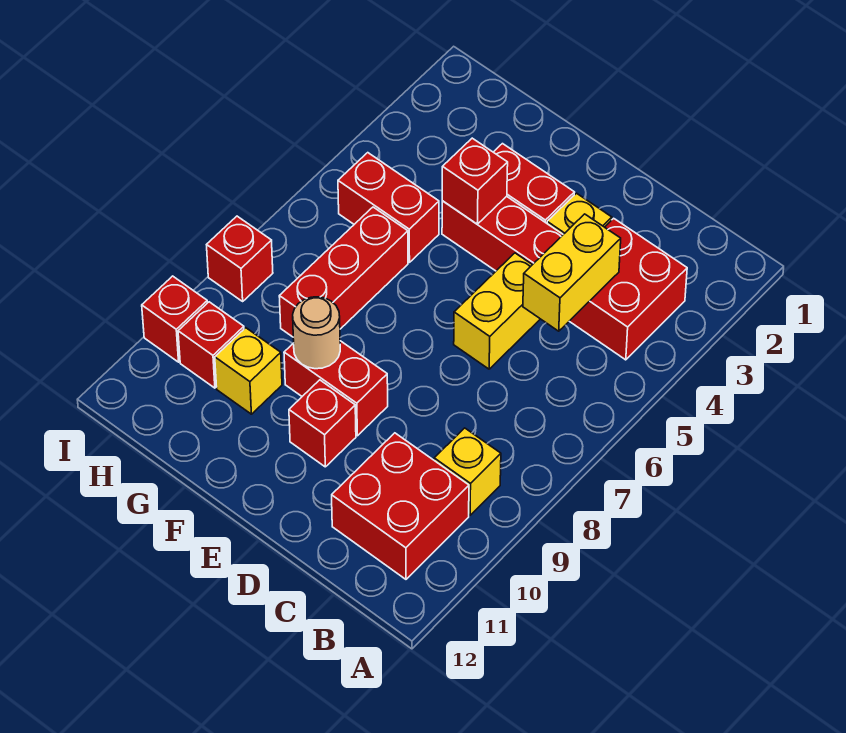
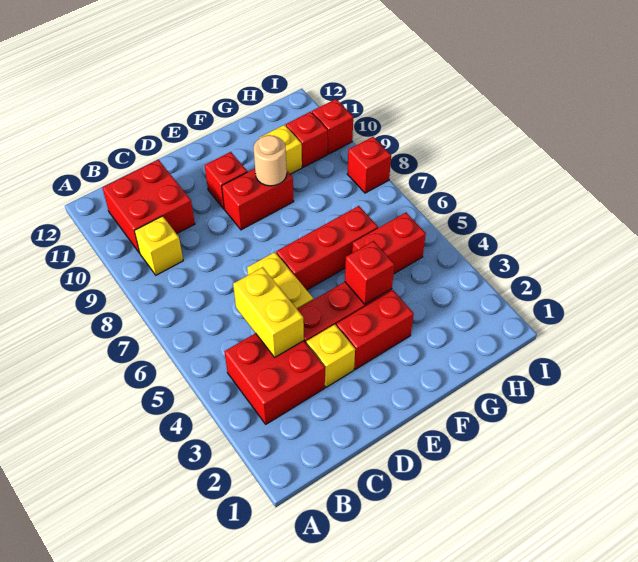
red brick G6:G8 level 1 -> red brick E6:G6 level 1

